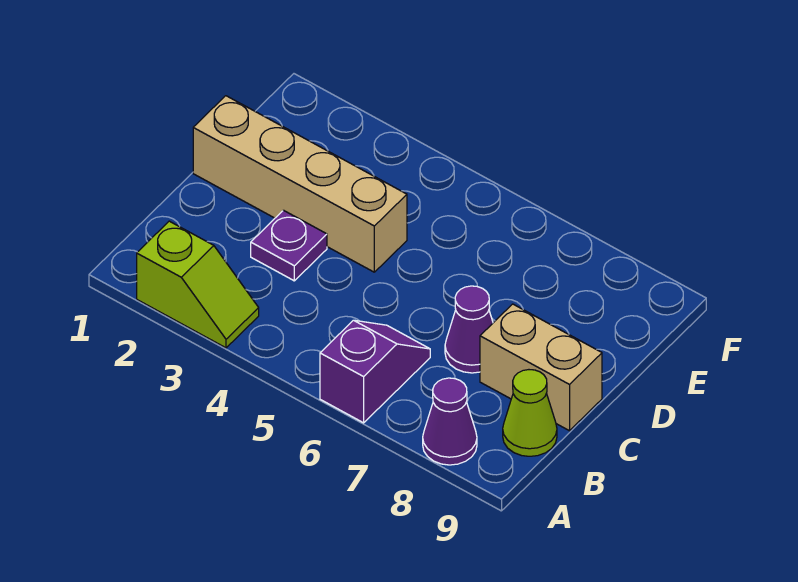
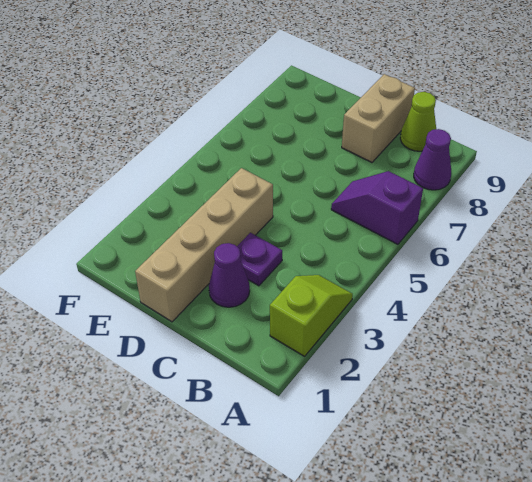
purple cone C7 level 1 -> purple cone C2 level 1

